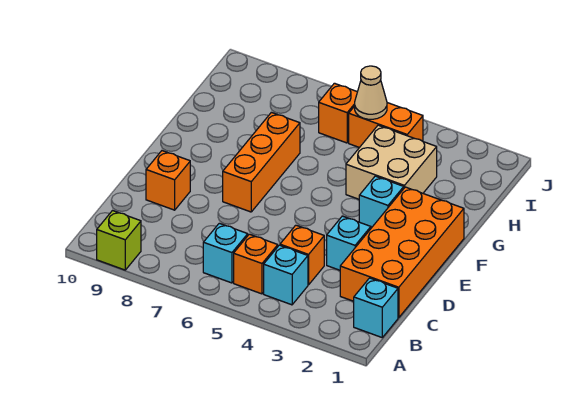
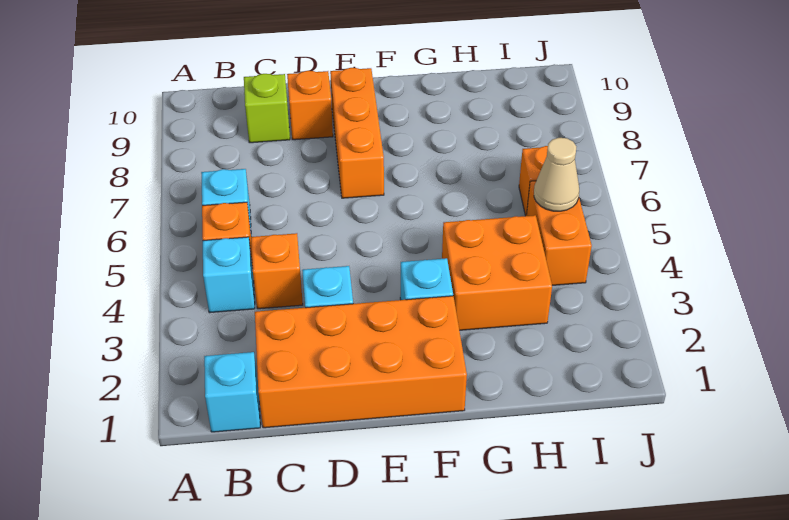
lime brick A9 level 1 -> lime brick C9 level 1
orange brick E7:G7 level 1 -> orange brick E7:E9 level 1
tan brick G3:H4 level 1 -> orange brick G3:H4 level 1

